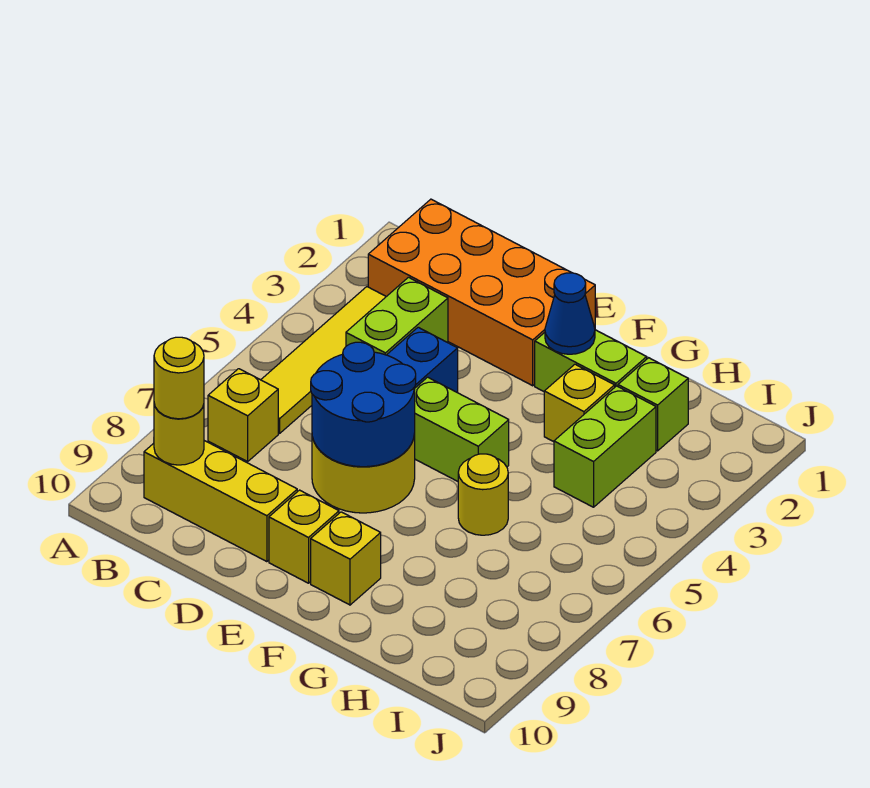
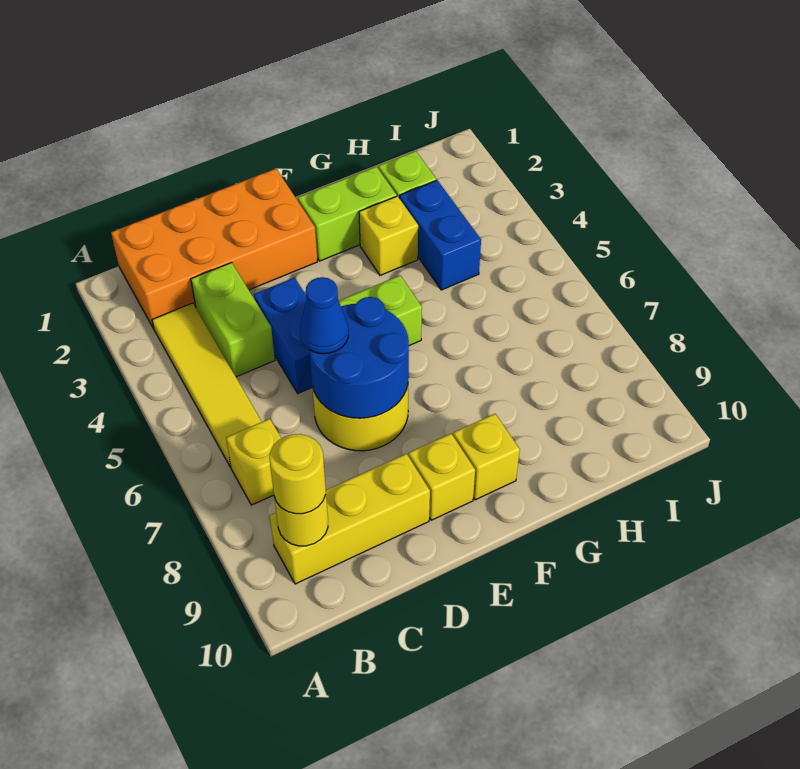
blue cone F2 level 2 -> blue cone D6 level 3
yellow round brick G6 level 1 -> none
lime brick H3:H4 level 1 -> blue brick H3:H4 level 1

